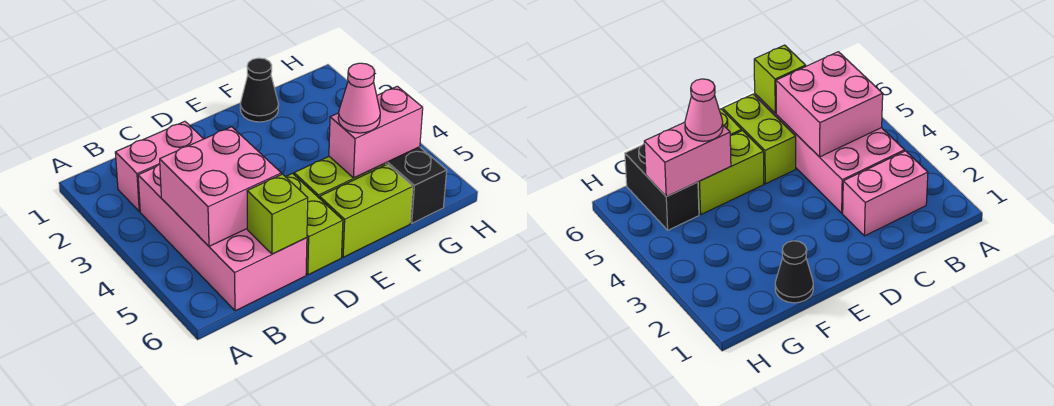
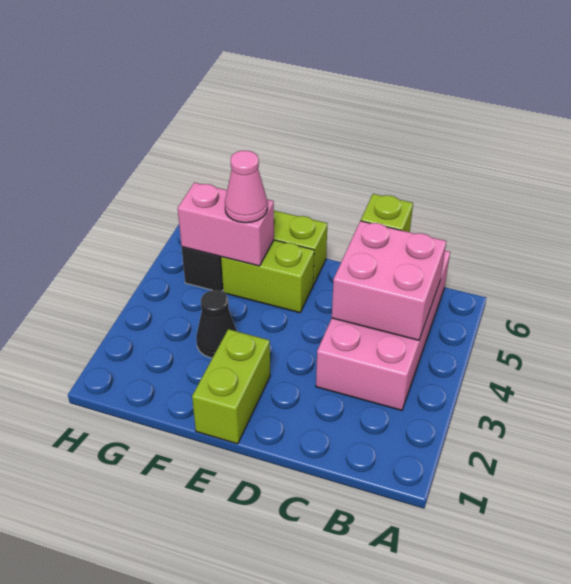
pink brick B2:C2 level 1 -> none
lime brick D5:D6 level 1 -> lime brick E1:E2 level 1
black cone F1 level 1 -> black cone F3 level 1

